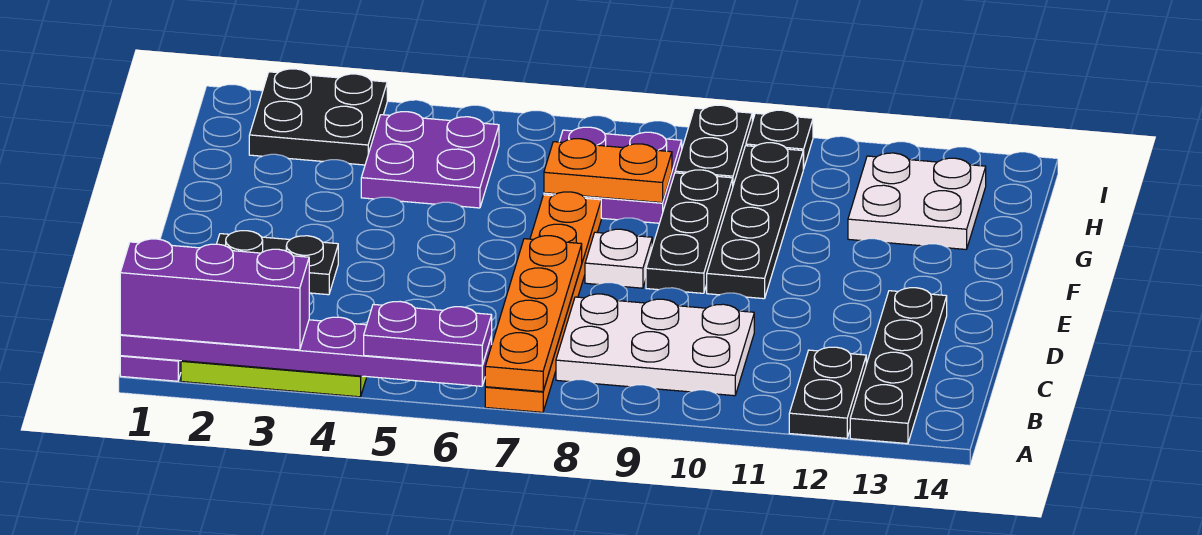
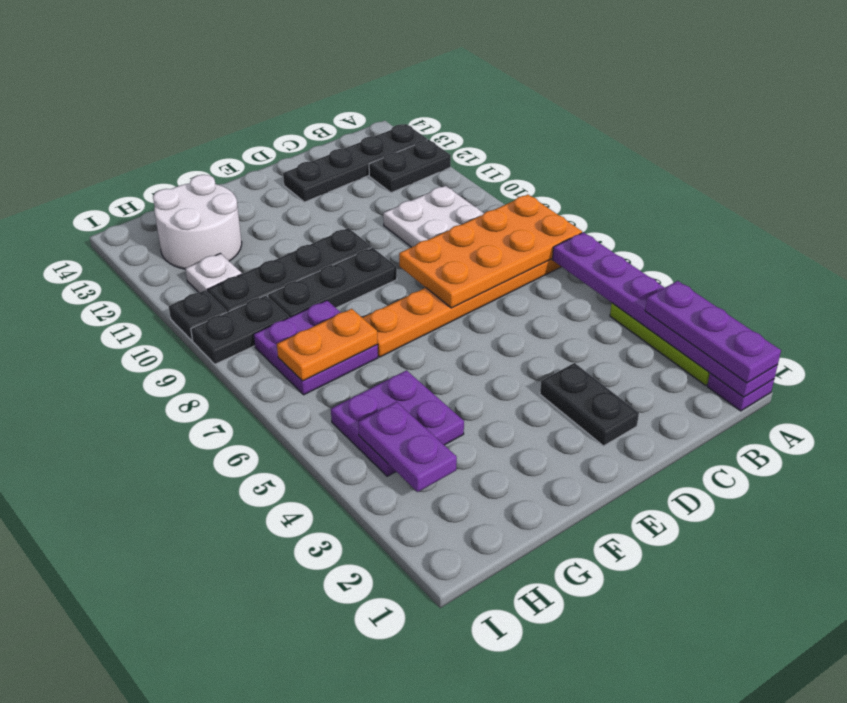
purple brick A1:A3 level 3 -> purple plate A1:A3 level 3
purple plate A5:A6 level 3 -> purple plate H3:H4 level 2
orange plate A7:D7 level 2 -> orange plate A7:D8 level 2
white plate E8 level 1 -> white plate H11 level 1
orange plate G7:G8 level 2 -> orange plate G7:H7 level 2
white plate G12:H13 level 1 -> white round brick G12:H13 level 1
black plate H2:I3 level 1 -> none

